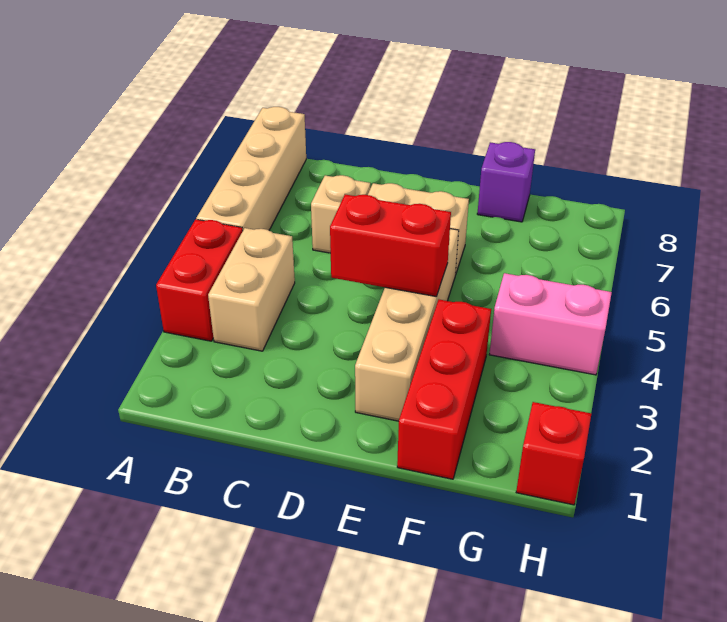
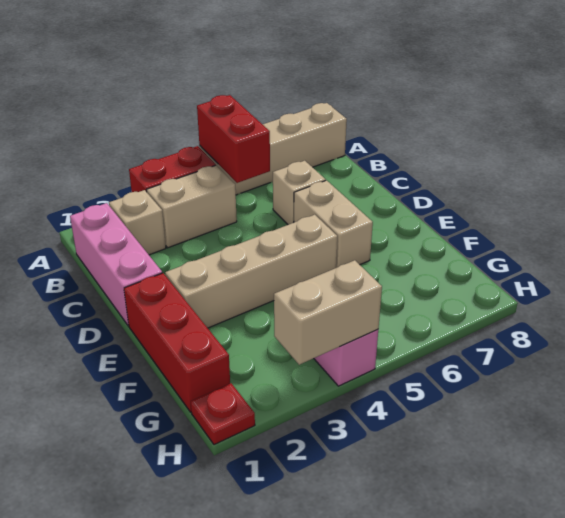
none -> pink brick B1:D1 level 1
none -> tan brick B2 level 1
red brick D4:E4 level 2 -> red brick A5:B5 level 2
red brick F1:F3 level 1 -> red brick E1:G1 level 1
purple brick F8 level 1 -> none
red brick H1 level 1 -> red plate H1 level 1
none -> tan brick H3:H4 level 2

